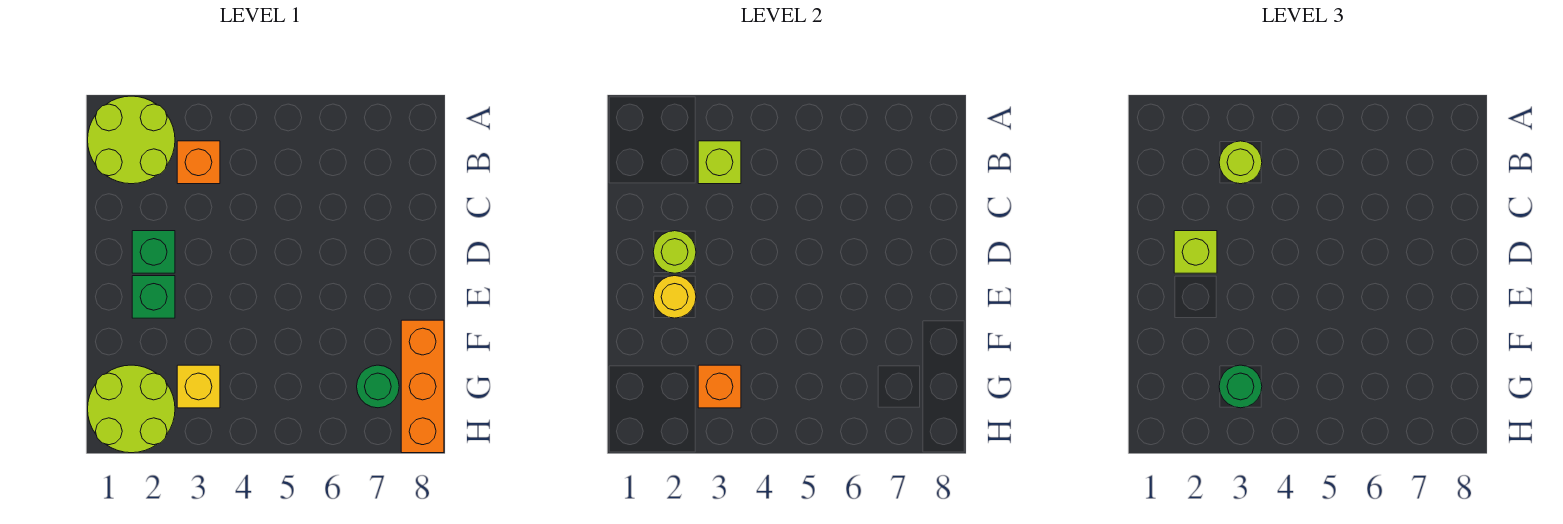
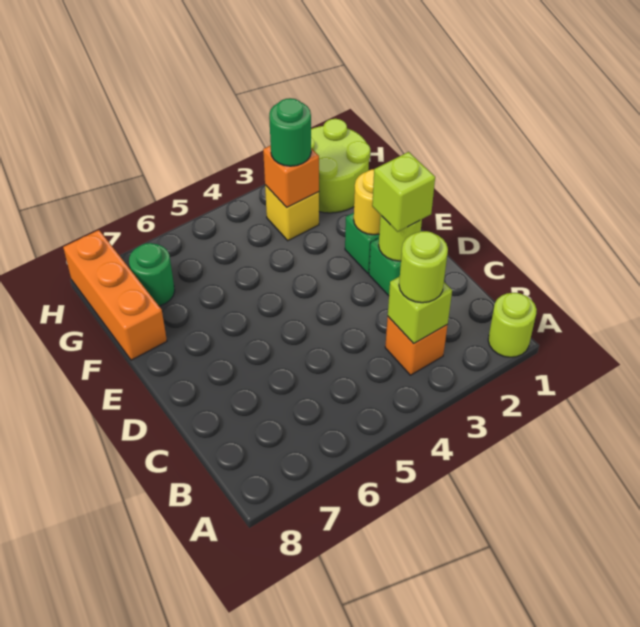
lime round brick A1:B2 level 1 -> lime round brick A1 level 1

